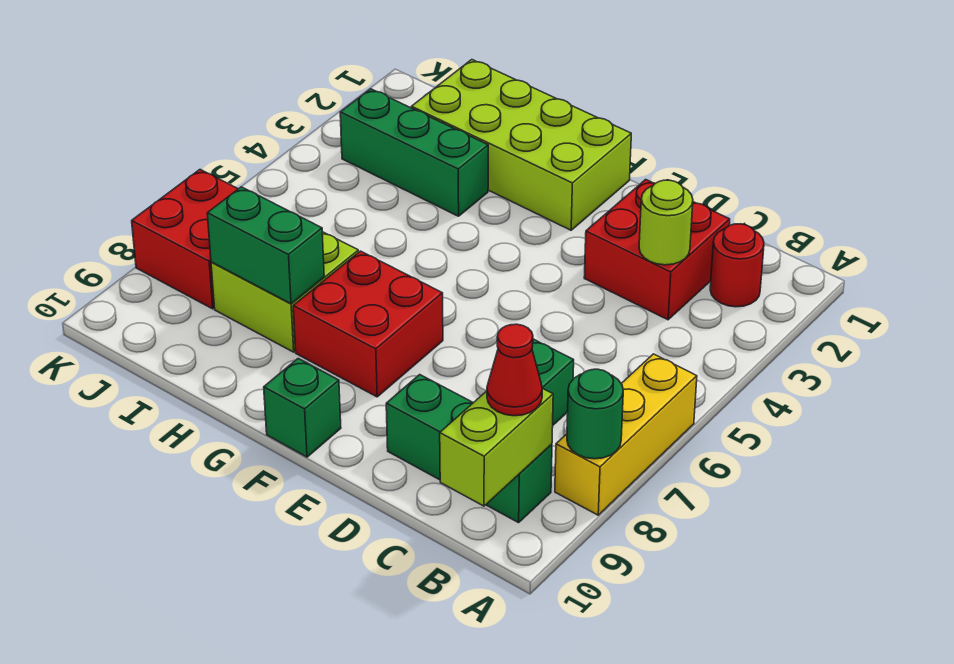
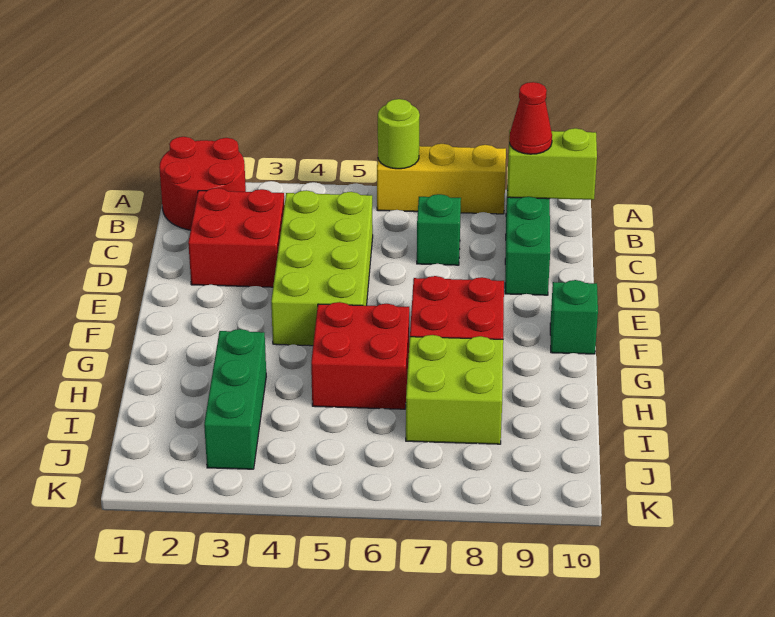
green round brick A8 level 2 -> none
red round brick B2 level 1 -> red round brick A1:B2 level 1
lime round brick C3 level 2 -> lime round brick A6 level 2
lime brick F1:I2 level 1 -> lime brick C4:F5 level 1
green brick H8:I8 level 2 -> none
red brick J7:K8 level 1 -> red brick G5:H6 level 1

